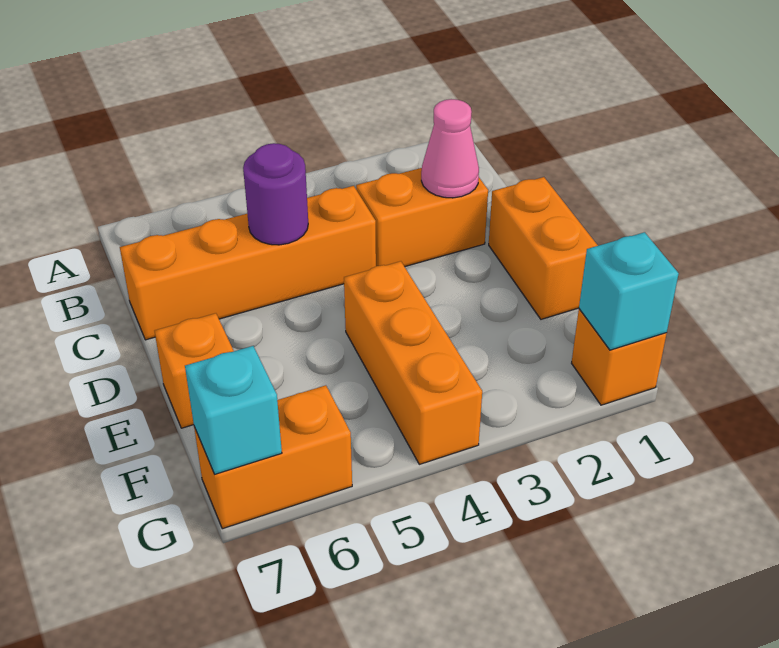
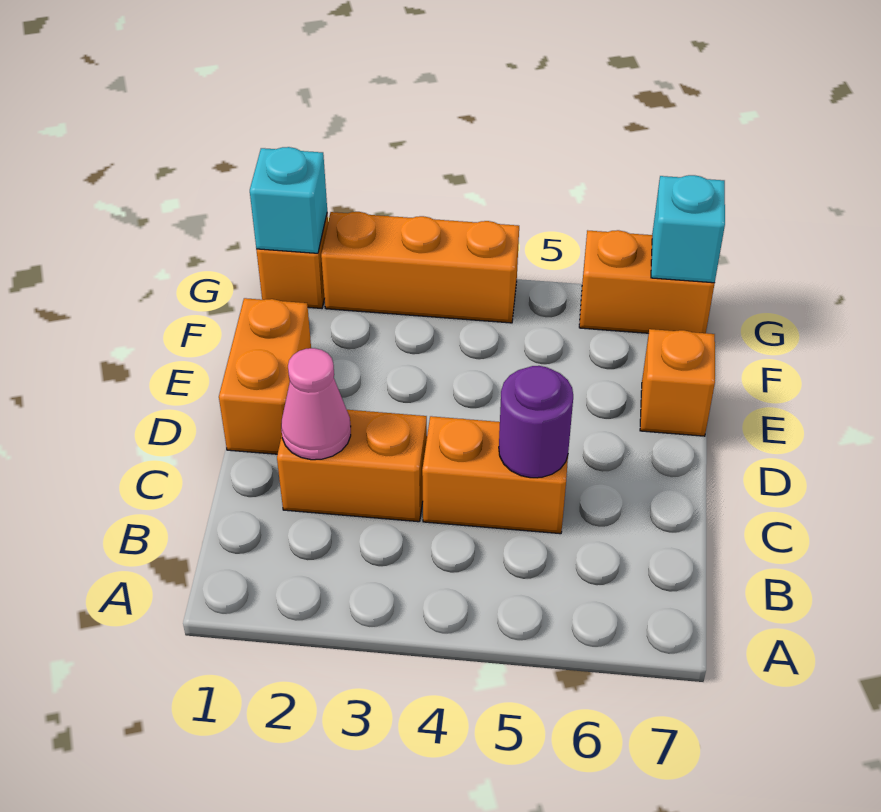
orange brick C4:C7 level 1 -> orange brick C4:C5 level 1
orange brick E4:G4 level 1 -> orange brick G2:G4 level 1

